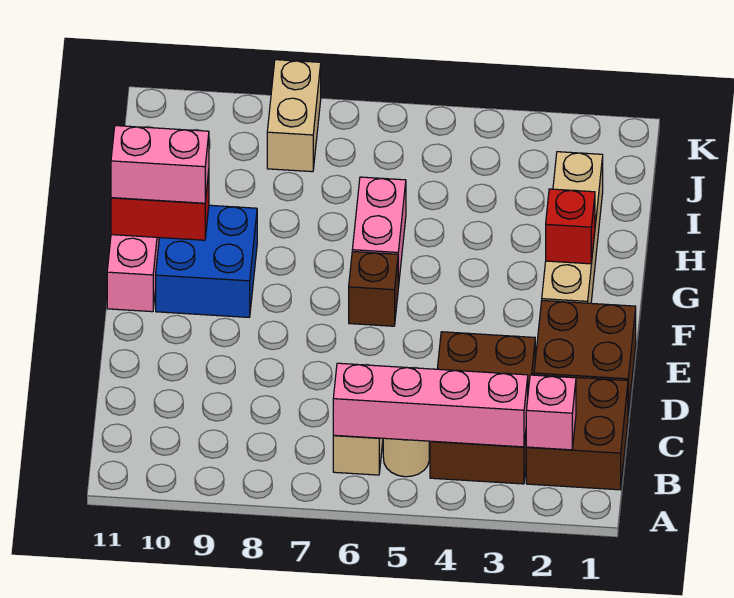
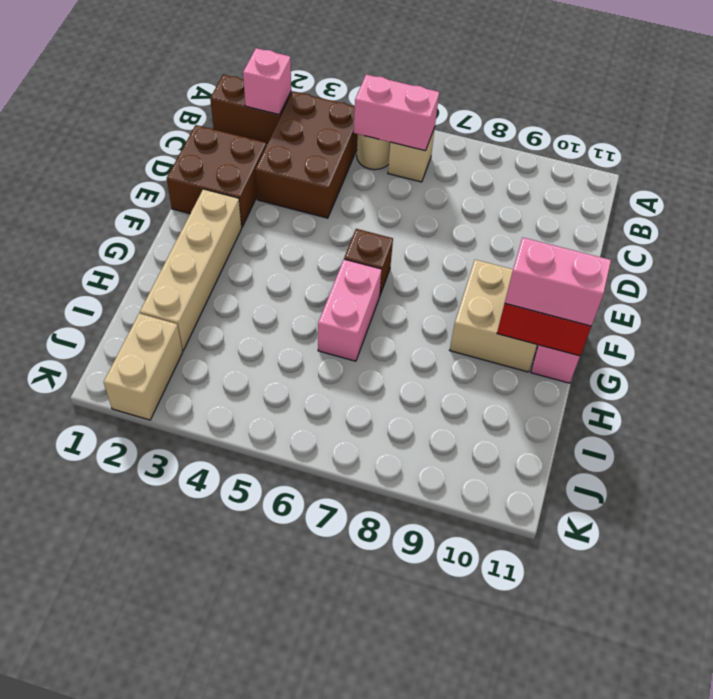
brown brick B1:C2 level 1 -> brown brick B1:B2 level 1
pink brick B3:B6 level 2 -> pink brick B5:B6 level 2
blue brick F9:G10 level 1 -> tan brick F9:G10 level 1
red brick G2 level 2 -> none
tan brick J8:K8 level 1 -> tan brick J2:K2 level 1

